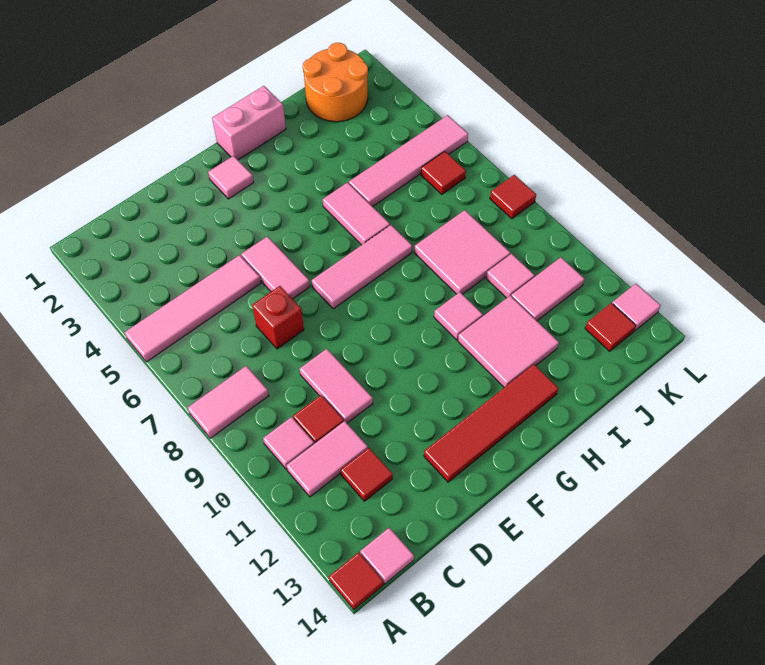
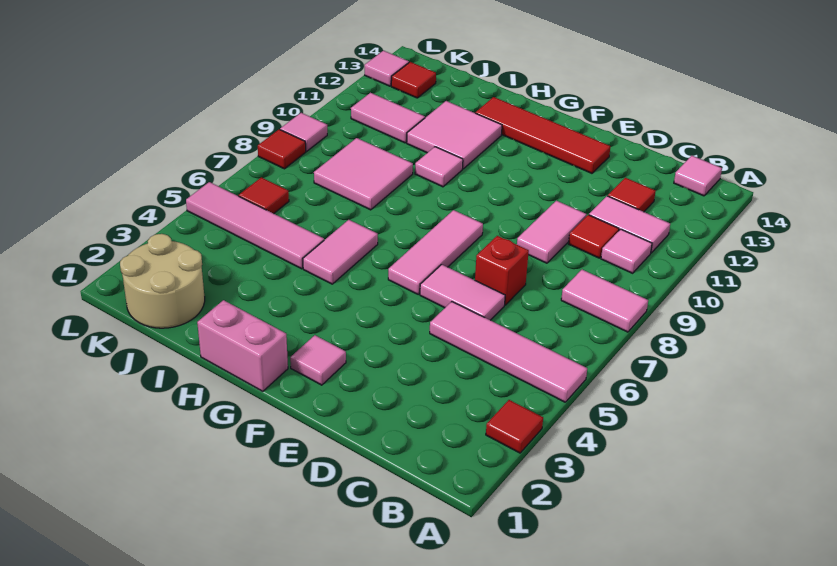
red tile A14 level 1 -> red tile A3 level 1
pink tile E5:E6 level 1 -> pink tile D6:E6 level 1
pink tile F7:H7 level 1 -> pink tile F6:F8 level 1
orange round brick J1:K2 level 1 -> tan round brick J1:K2 level 1
pink tile J10 level 1 -> pink tile L9 level 1

